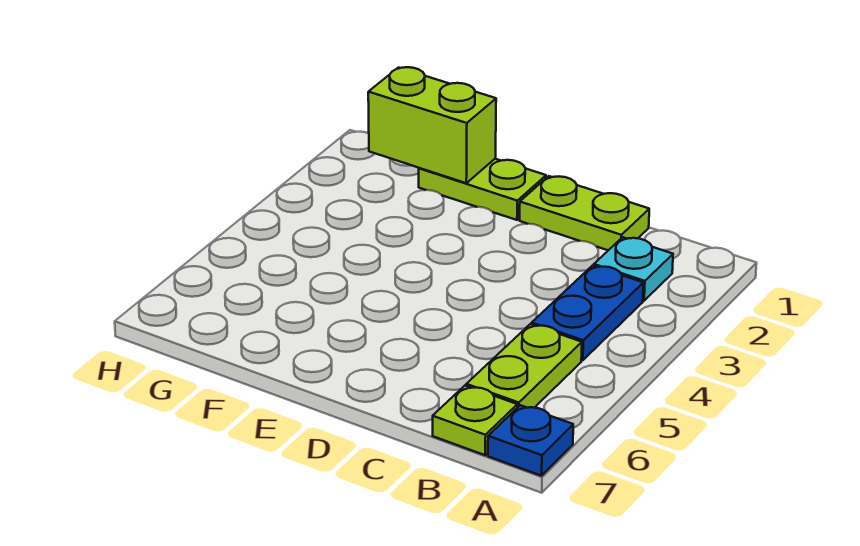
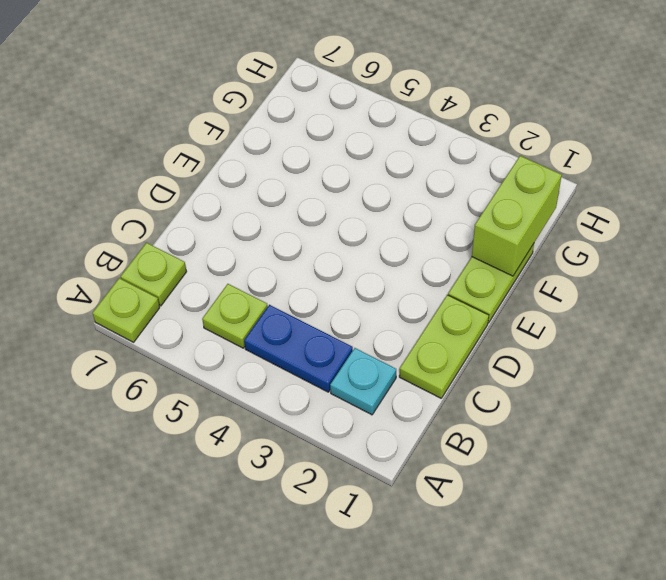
blue plate A7 level 1 -> lime plate A7 level 1
lime plate B5:B6 level 1 -> lime plate B5 level 1

